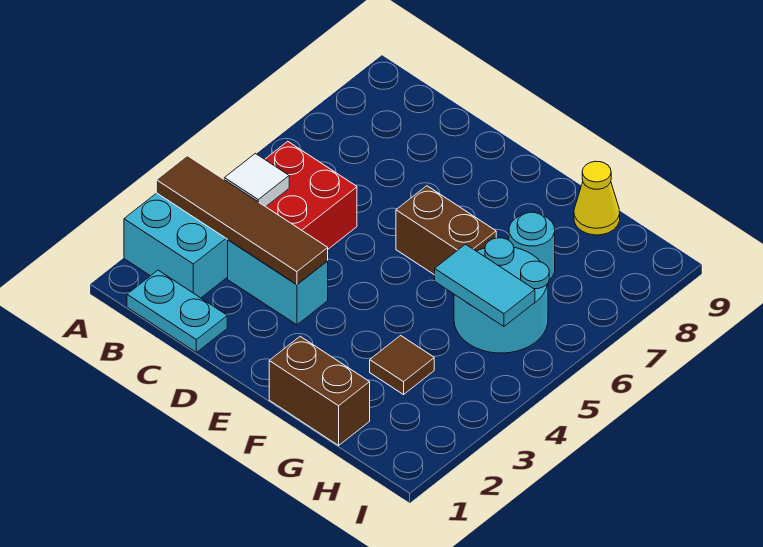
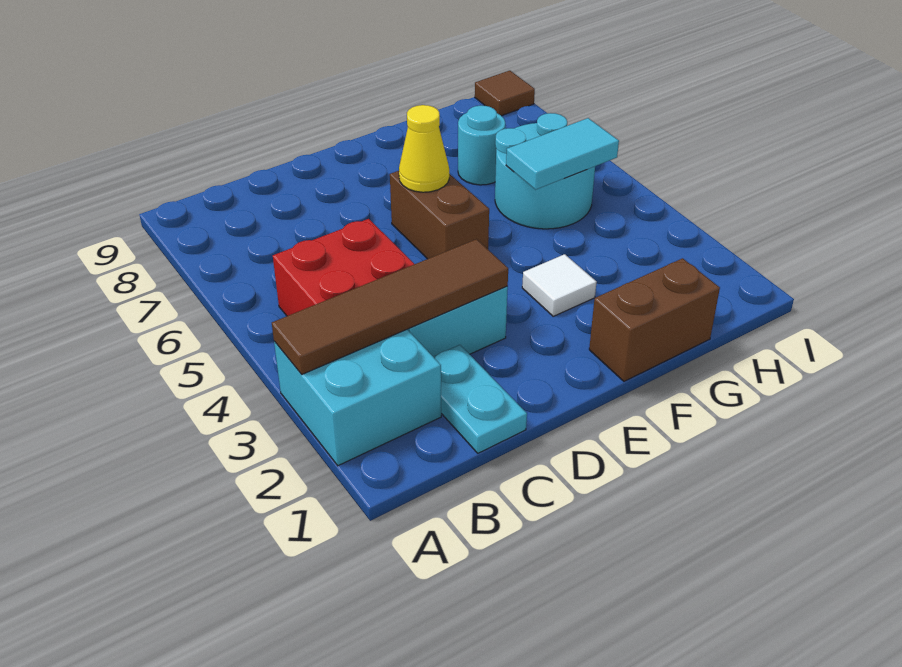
cyan plate B1:C1 level 1 -> cyan plate C1:C2 level 1
white tile B4 level 2 -> white tile F3 level 1
brown brick E6:F6 level 1 -> brown brick E5:E6 level 1
brown tile G3 level 1 -> brown tile I9 level 1
yellow cone G9 level 1 -> yellow cone E6 level 2

